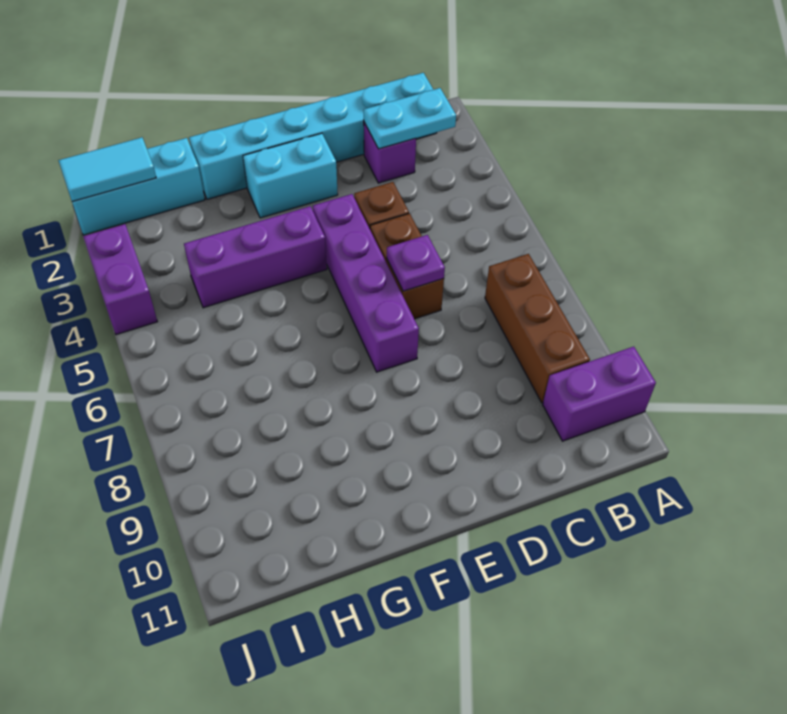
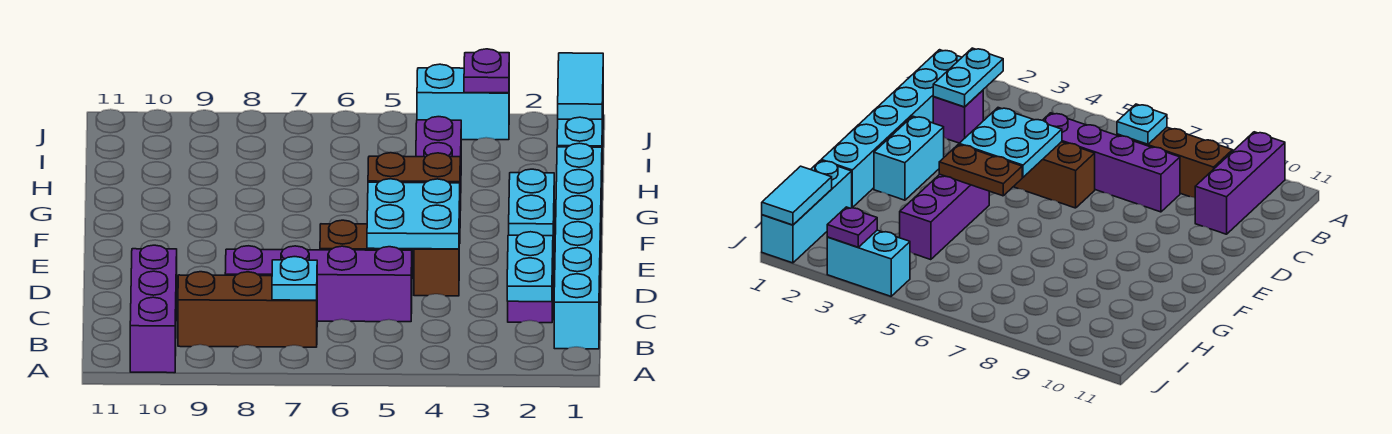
purple brick A10:B10 level 1 -> purple brick A10:C10 level 1
none -> cyan plate B7 level 2
none -> cyan plate D4:E5 level 2
purple plate D6 level 2 -> purple plate J3 level 2
purple brick E4:E7 level 1 -> purple brick C5:C8 level 1
none -> brown plate F4:F5 level 2
purple brick J3:J4 level 1 -> cyan brick J3:J4 level 1

